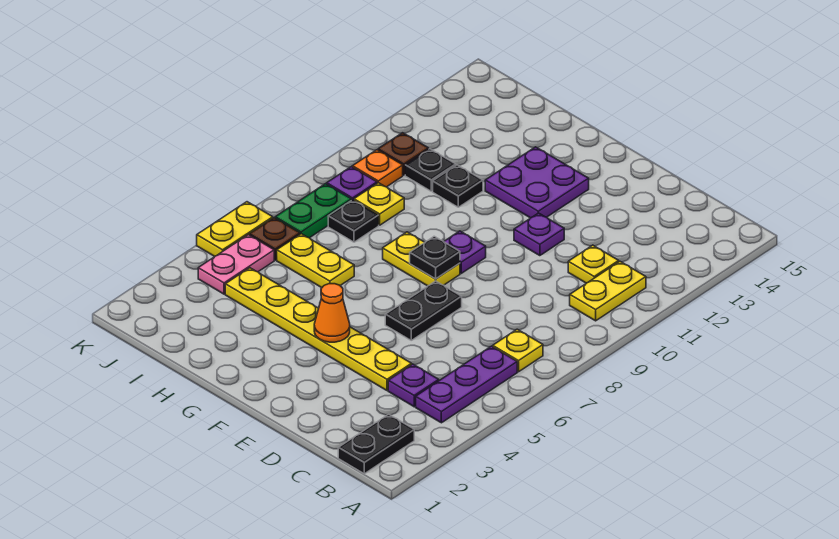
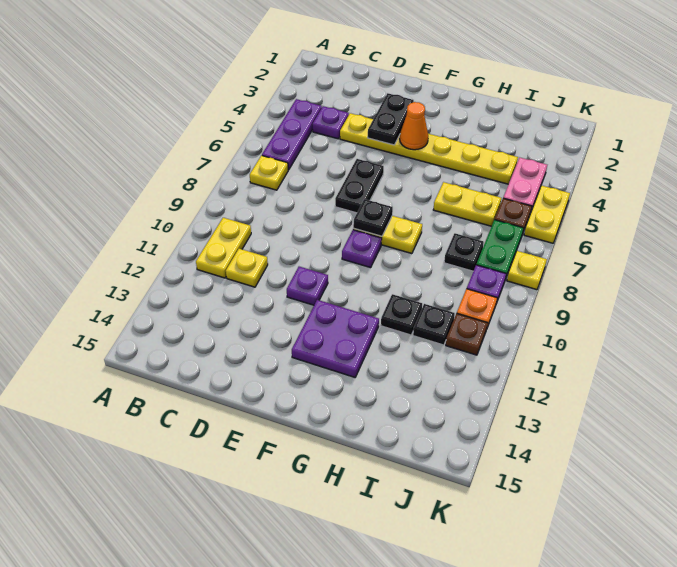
black plate B1:B2 level 1 -> black plate E3:E4 level 2
yellow plate I9 level 1 -> yellow plate K8 level 1

